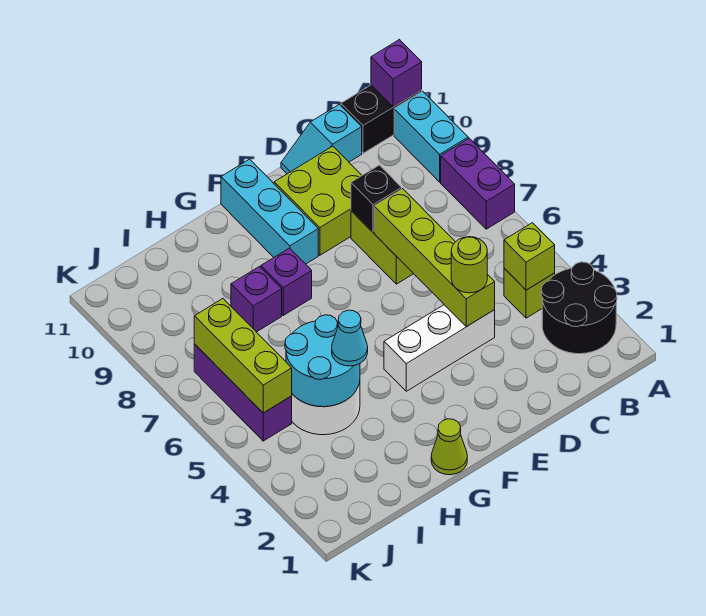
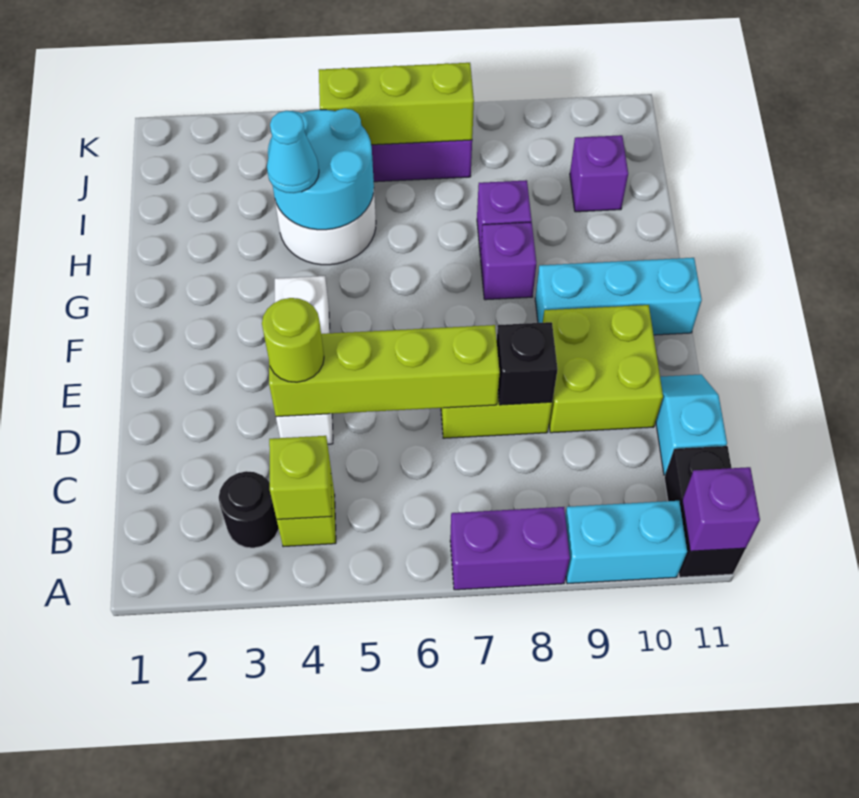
black round brick A2:B3 level 1 -> black round brick B3 level 1
lime cone G1 level 1 -> none
none -> purple brick I10 level 1

